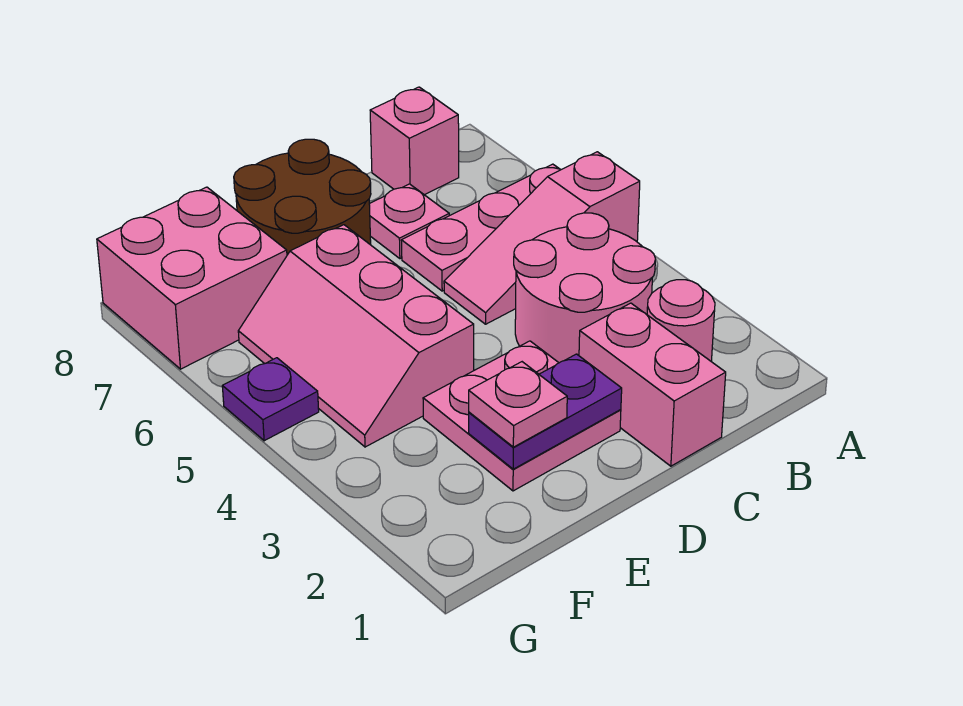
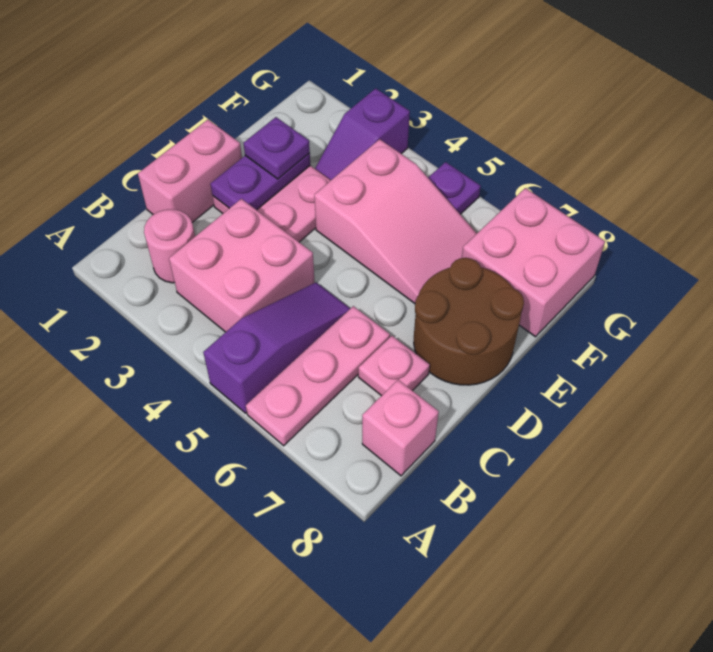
pink slope A5:C5 level 1 top A -> purple slope A5:C5 level 1 top A
pink round brick B3:C4 level 1 -> pink brick B3:C4 level 1
pink brick C1:C2 level 1 -> pink brick C1:D1 level 1
pink plate E2 level 3 -> purple plate E2 level 3
pink slope E4:F6 level 1 top E -> pink slope E4:F6 level 1 top 4
none -> purple slope F3:G3 level 1 top G

